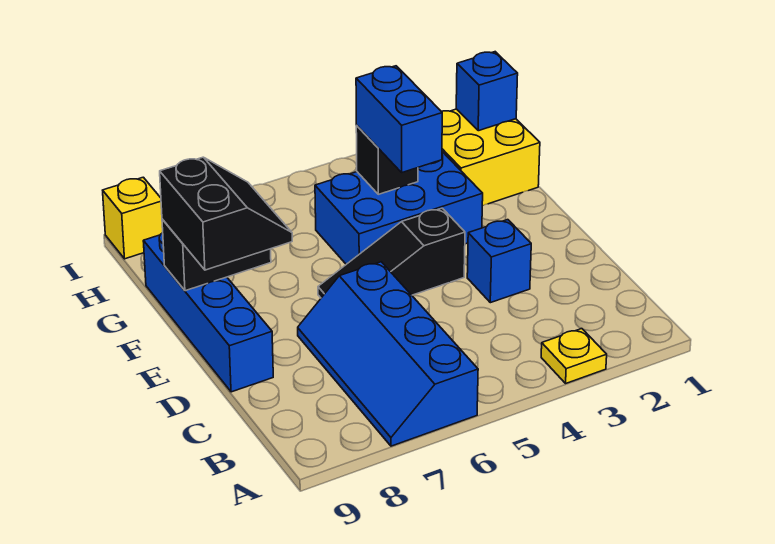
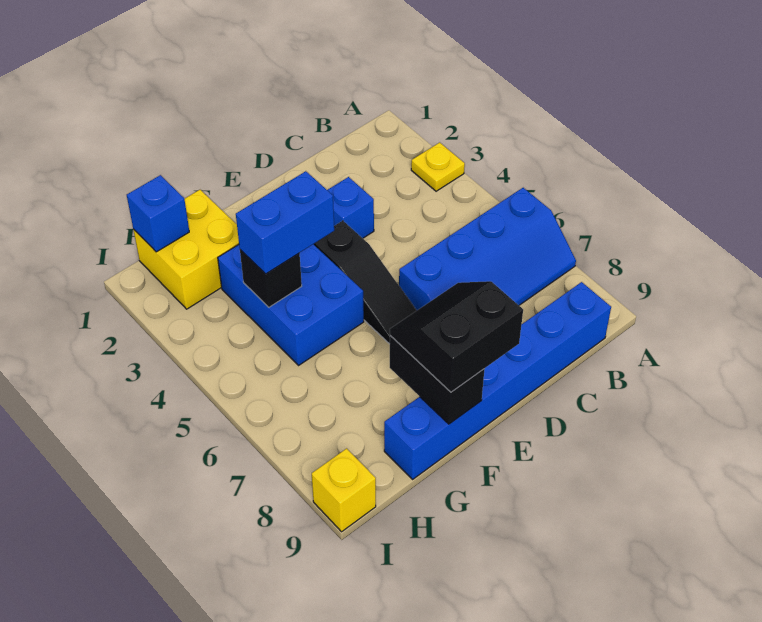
blue brick D9:G9 level 1 -> blue brick B9:G9 level 1

